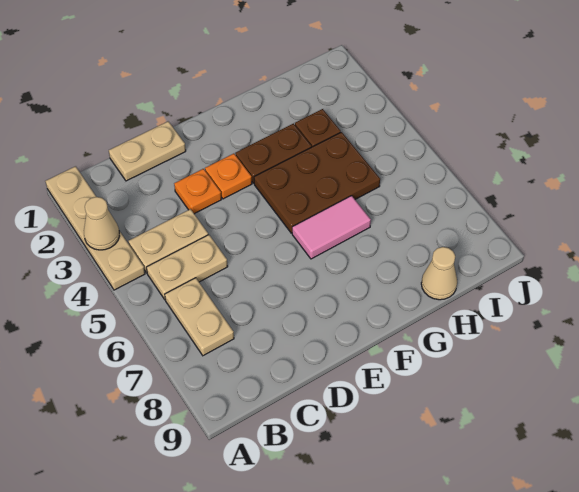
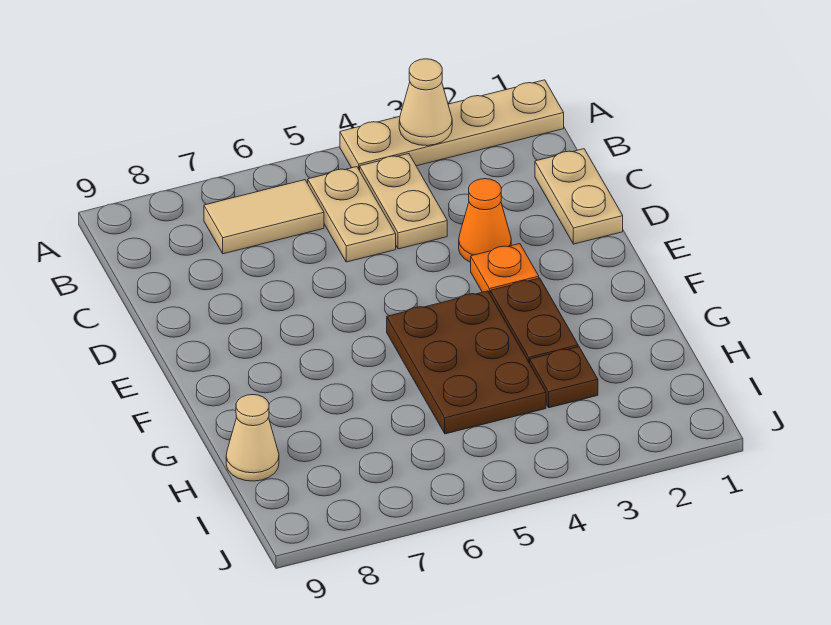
tan plate B6:B7 level 1 -> tan tile B6:B7 level 1
orange plate D3 level 1 -> orange cone D3 level 1
pink tile F6:G6 level 1 -> none

